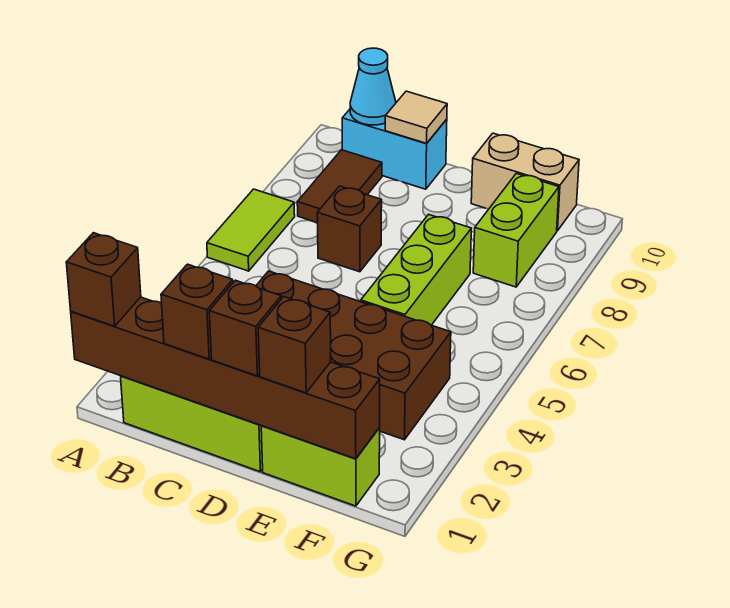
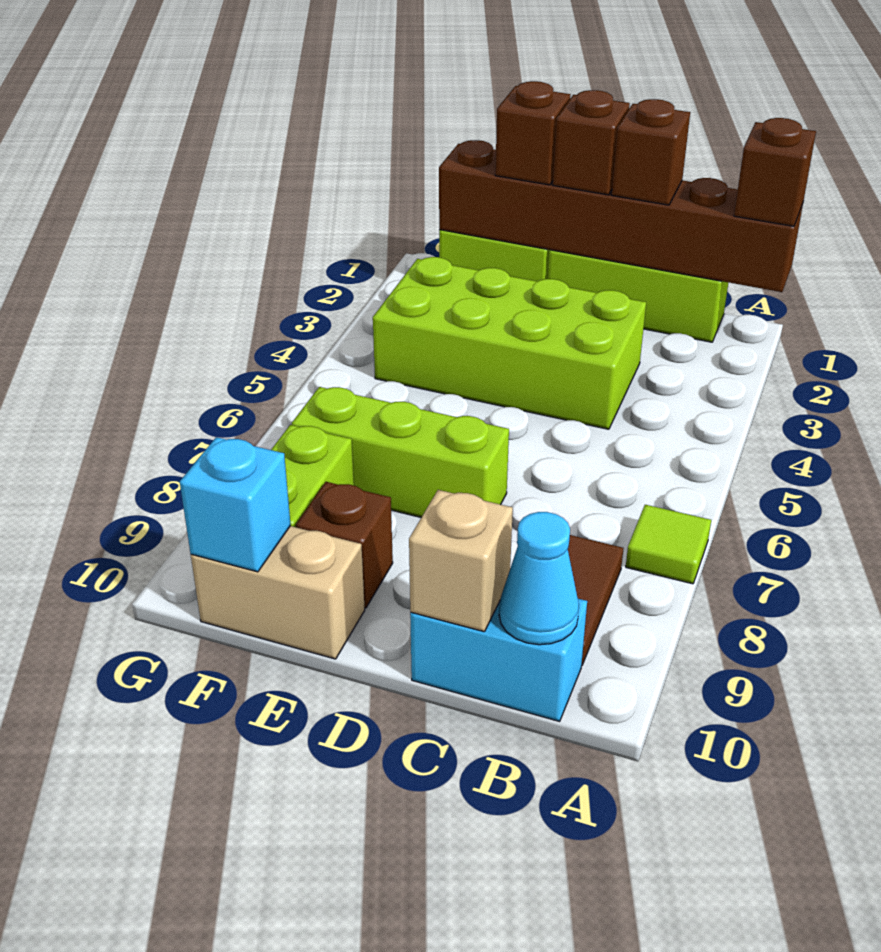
lime tile A6:A7 level 1 -> lime tile A7 level 1
brown brick C3:F4 level 1 -> lime brick C3:F4 level 1
brown brick C7 level 1 -> brown brick E9 level 1
tan tile C10 level 2 -> tan brick C10 level 2
lime brick E5:E7 level 1 -> lime brick D7:F7 level 1
none -> cyan brick F10 level 2

